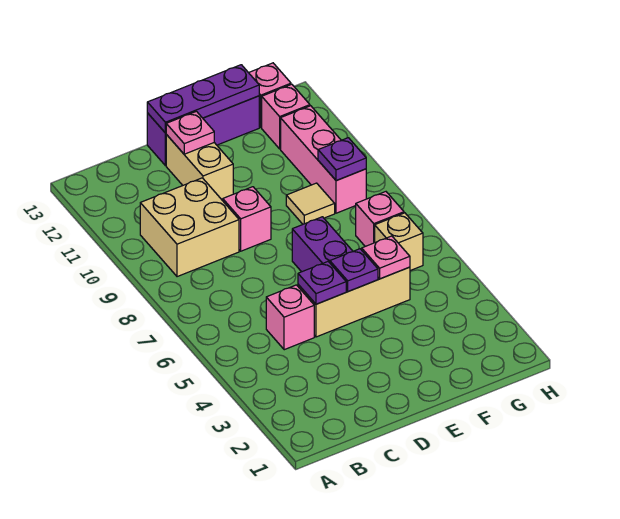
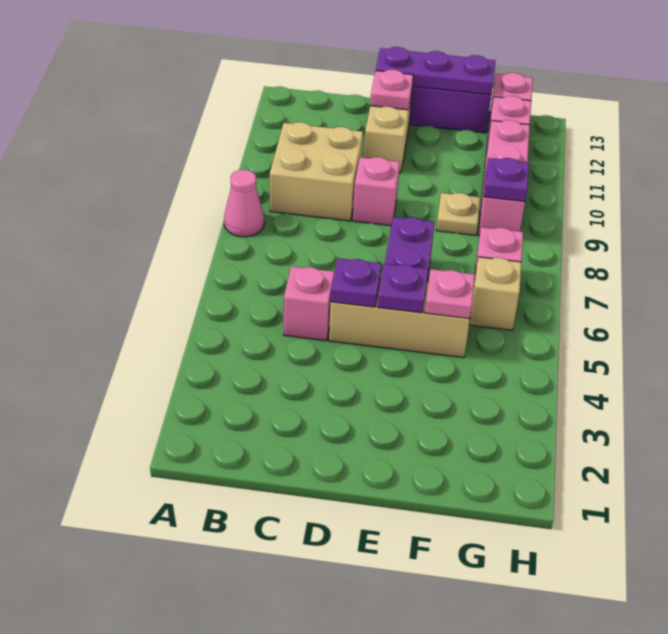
none -> pink cone A8 level 1
tan tile F9 level 1 -> tan plate F9 level 1

